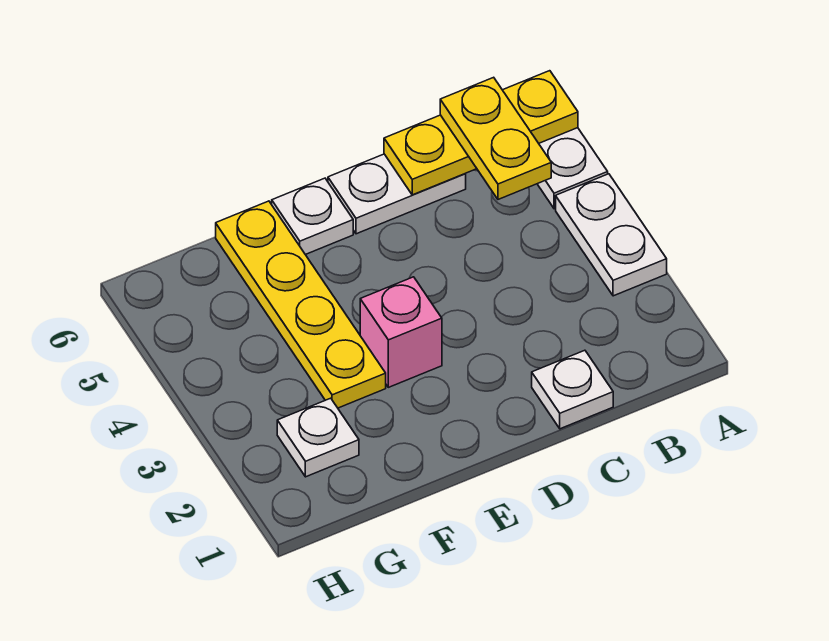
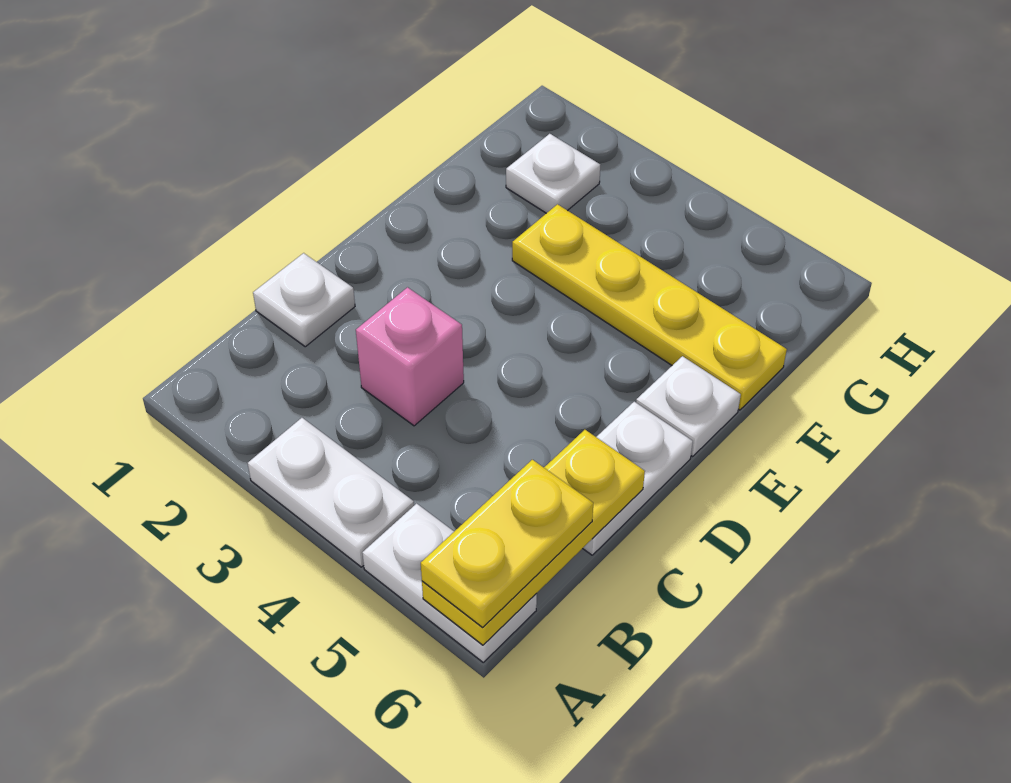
yellow plate B5:B6 level 3 -> yellow plate A6:B6 level 3
pink brick E3 level 1 -> pink brick C3 level 1

